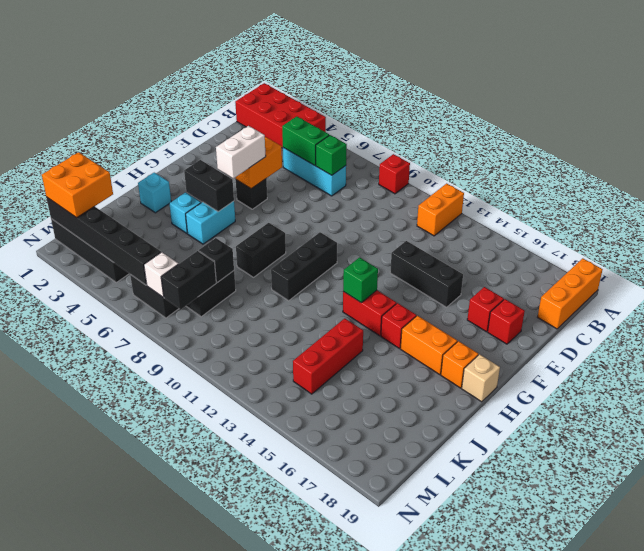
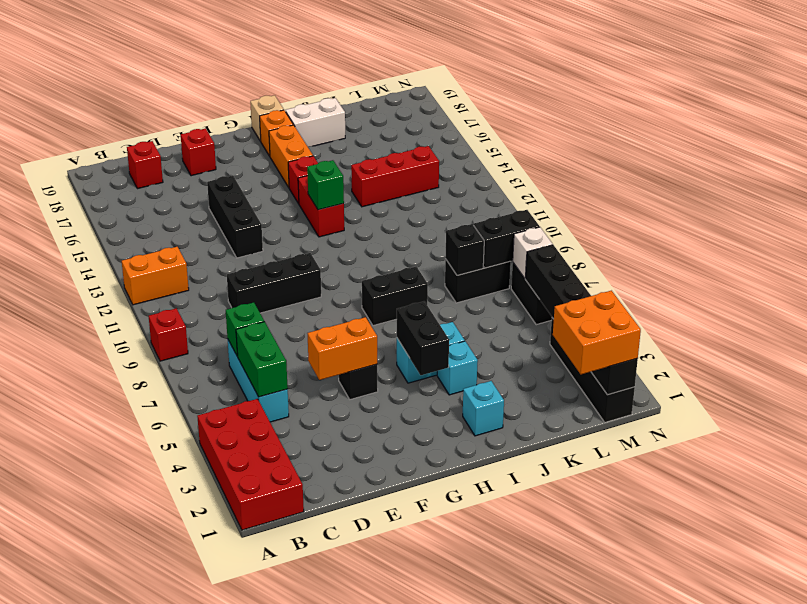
orange brick A19:C19 level 1 -> none
red brick E17 level 1 -> red brick C18 level 1
white brick F5:G5 level 3 -> white brick I18:J18 level 1
black brick G10:I10 level 1 -> black brick D10:F10 level 1

